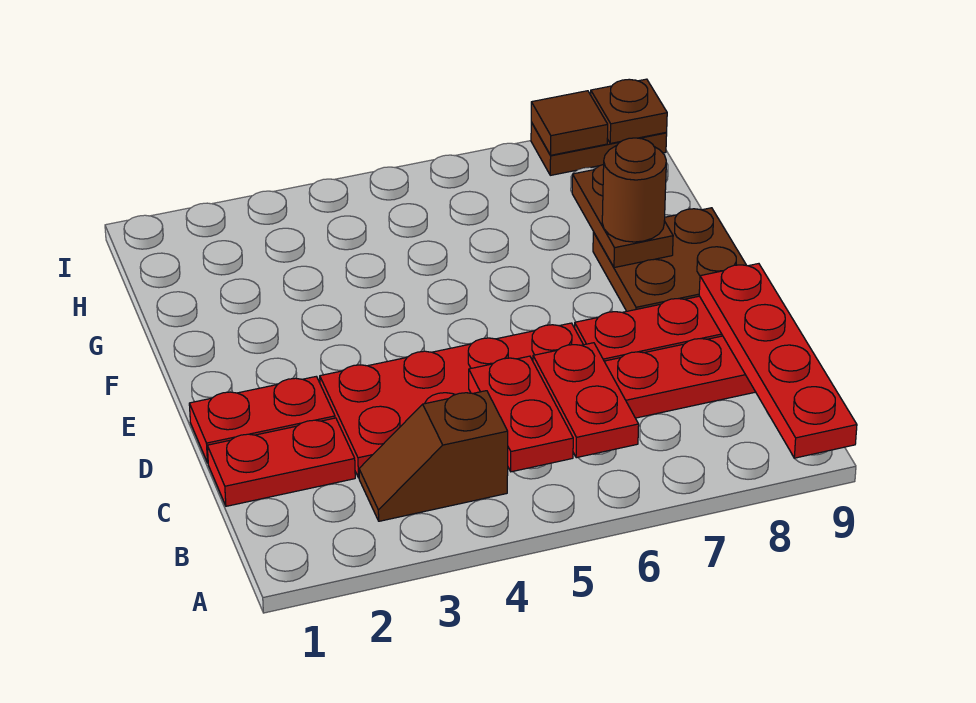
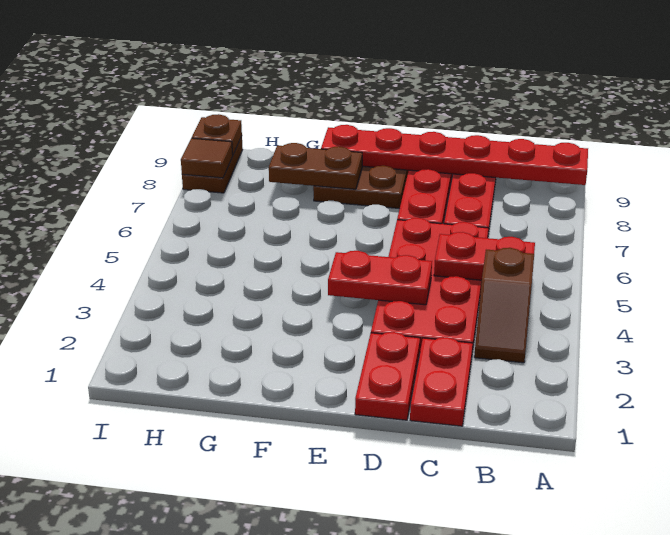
red plate A9:D9 level 2 -> red plate A9:F9 level 2
red plate B6:C6 level 2 -> red plate D4:E4 level 2
brown round brick F8 level 3 -> none

